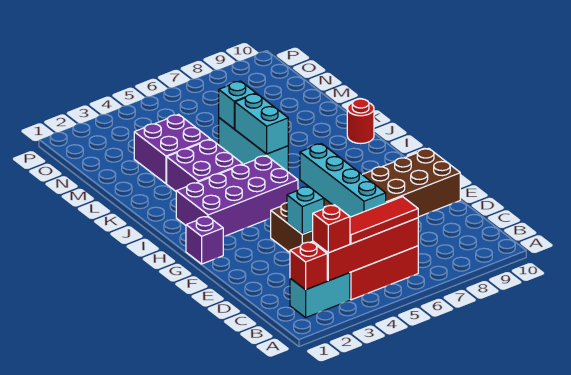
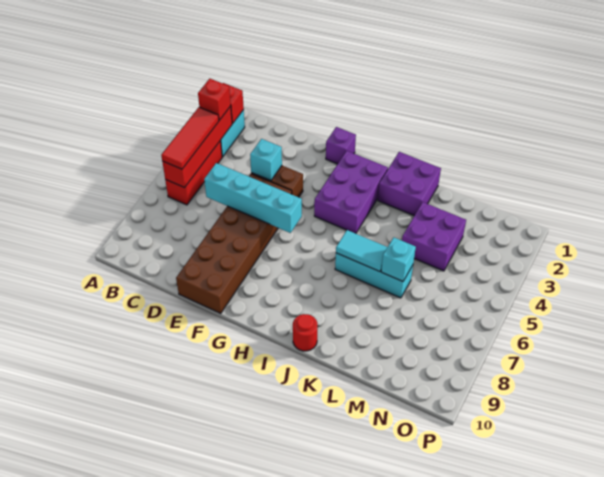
purple brick H2:I5 level 1 -> purple brick H2:I4 level 1
purple brick J3:K4 level 1 -> purple brick J1:K2 level 1
cyan brick J6:K6 level 2 -> cyan tile J6:K6 level 2

